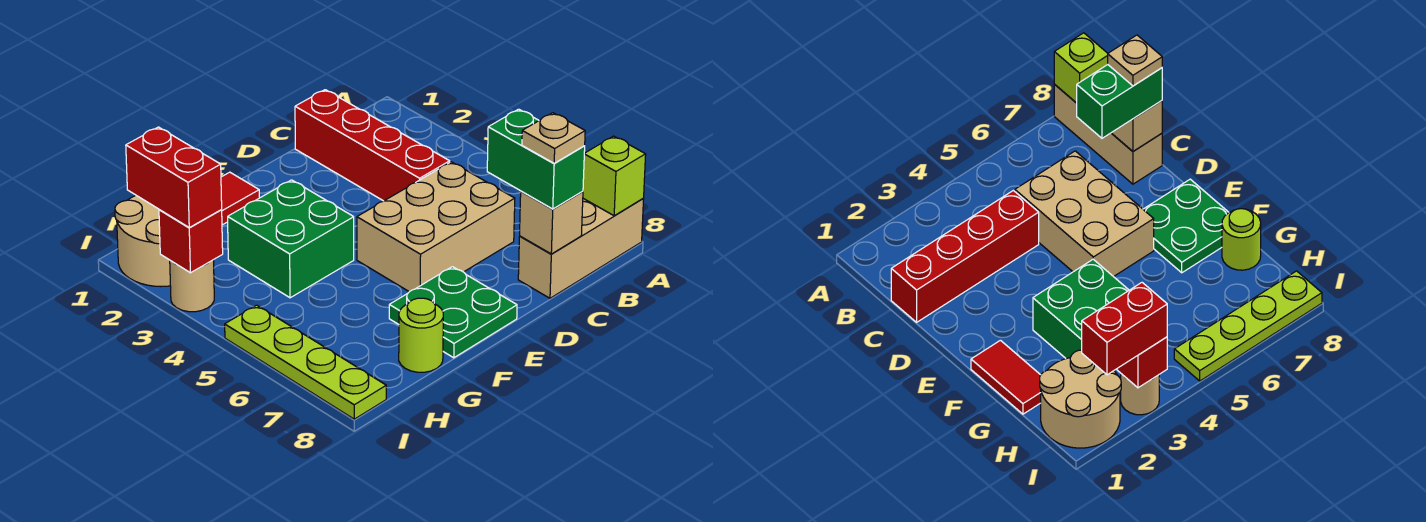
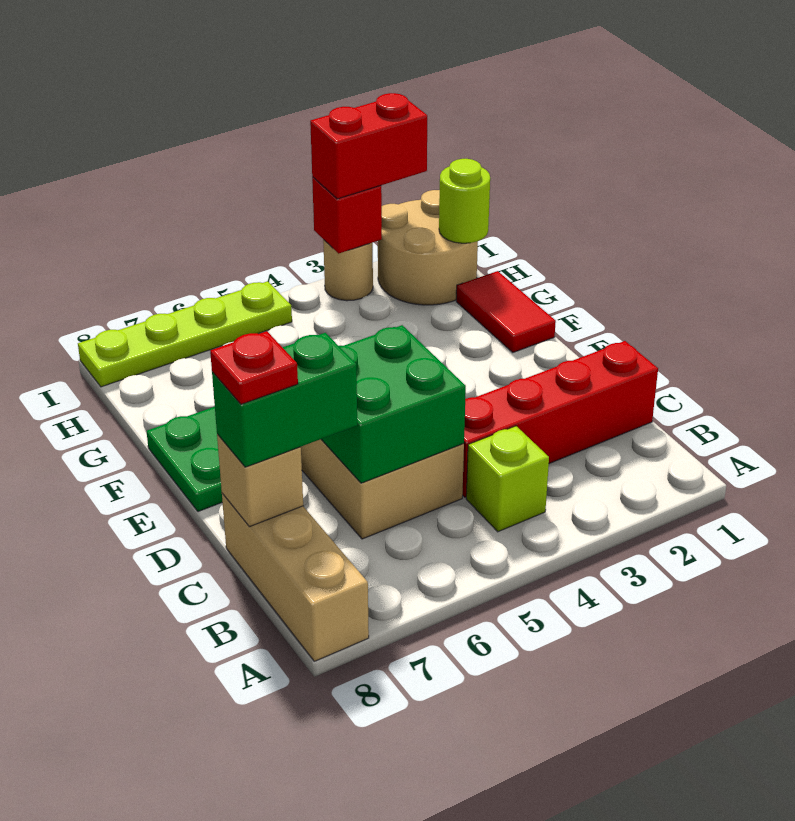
lime brick A8 level 2 -> lime brick B4 level 1
tan plate C8 level 4 -> red plate C8 level 4
green brick F3:G4 level 1 -> green brick C5:D6 level 2
lime round brick G8 level 1 -> lime round brick H1 level 2

